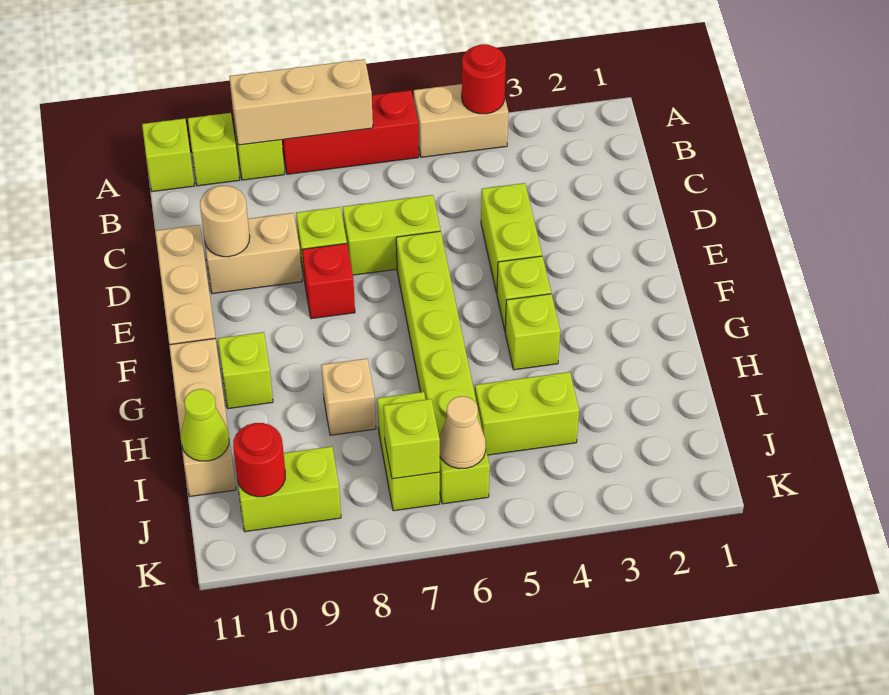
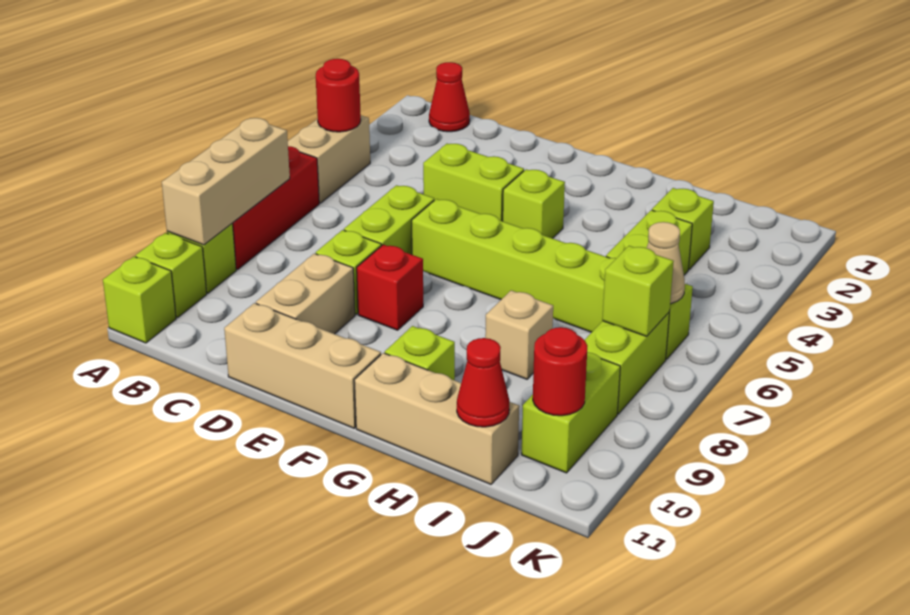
none -> red cone B1 level 1
tan round brick D10 level 2 -> none
lime brick G4 level 1 -> lime brick I3 level 1
lime brick I7:J7 level 1 -> lime brick J7:J8 level 1
lime cone I11 level 2 -> red cone I11 level 2

